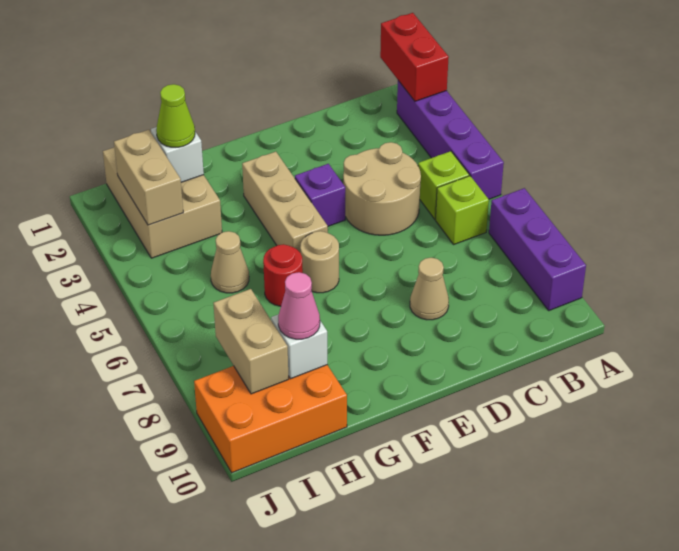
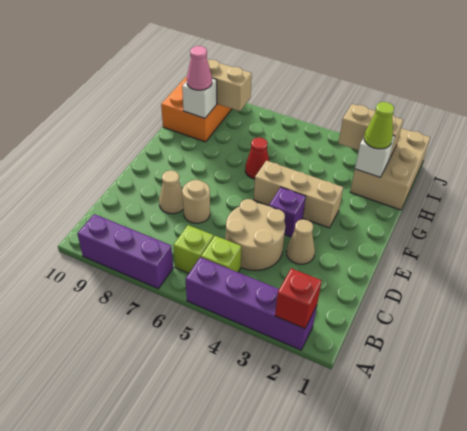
red brick A1:A2 level 2 -> red brick A2 level 2
tan round brick F6 level 1 -> tan round brick D7 level 1
red round brick G6 level 1 -> red cone G6 level 1
tan brick H1:I3 level 1 -> tan brick H1:J2 level 1
tan cone H5 level 1 -> tan cone D3 level 1

